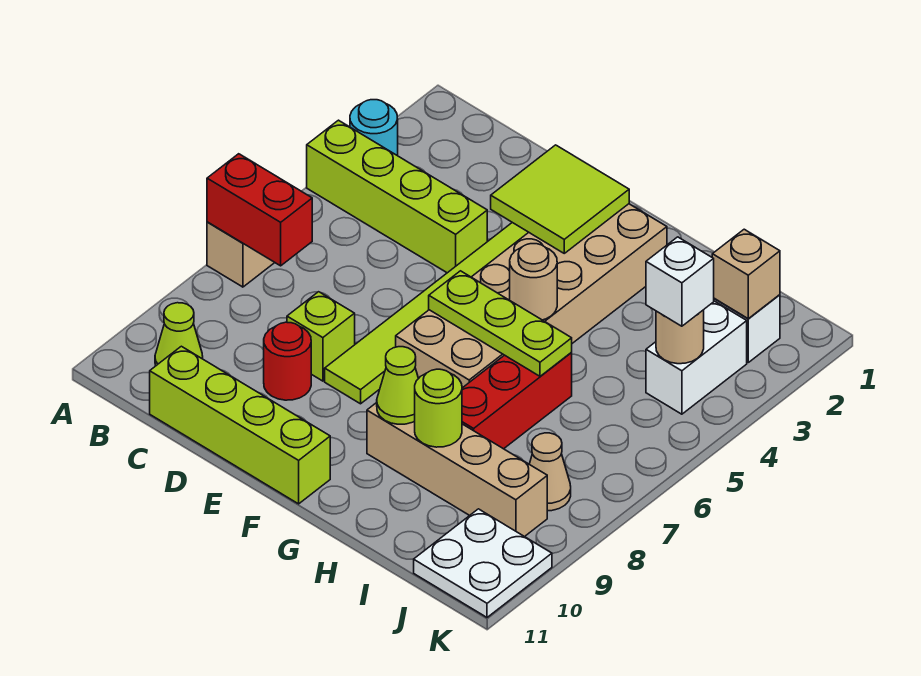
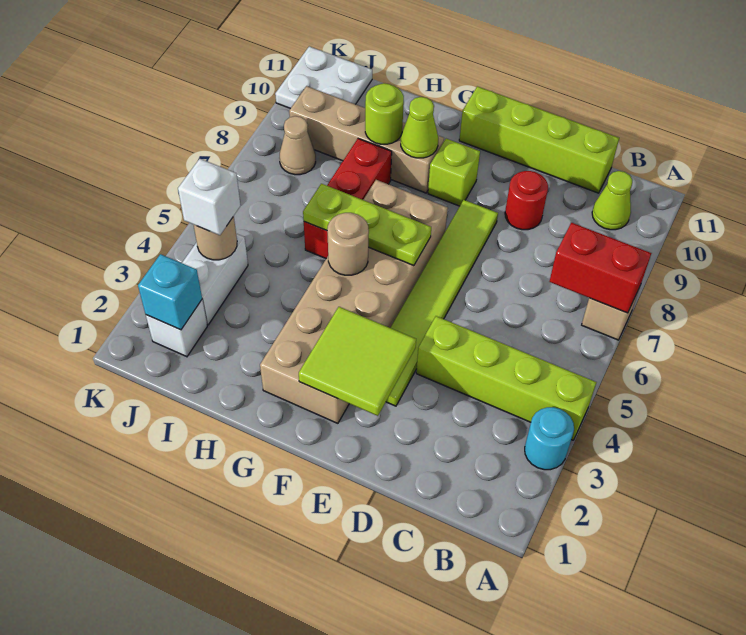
lime brick D8 level 1 -> lime brick F9 level 1
tan brick J2 level 2 -> cyan brick J2 level 2

